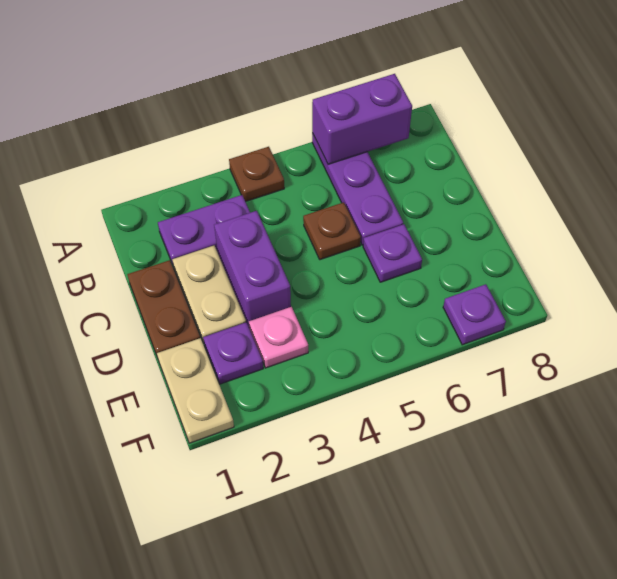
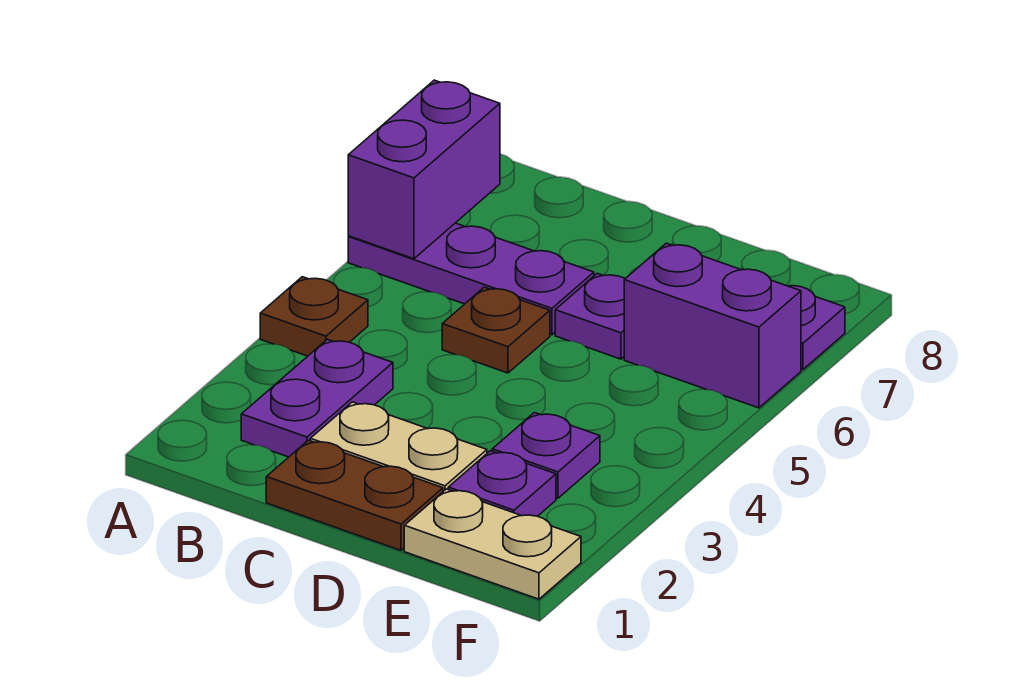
purple brick C3:D3 level 1 -> purple brick E6:F6 level 1
pink plate E3 level 1 -> purple plate E3 level 1

